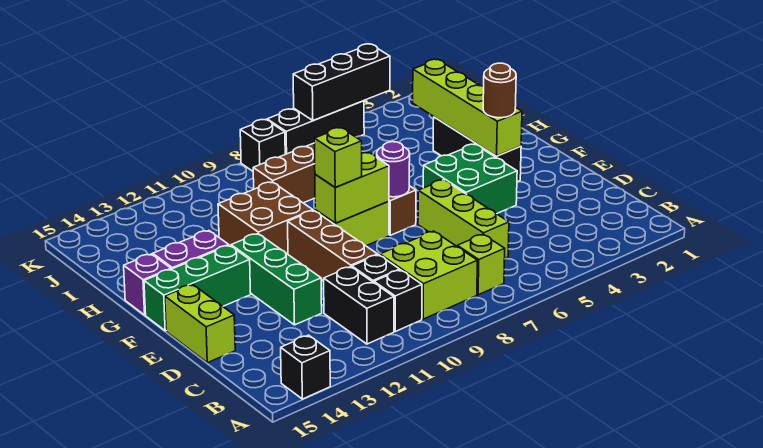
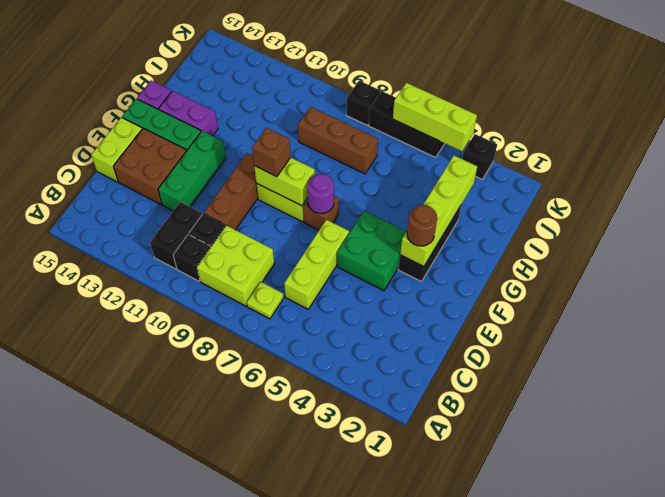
black brick A14 level 1 -> black brick K3 level 1
lime brick B7 level 1 -> lime plate B7 level 1
lime brick F9 level 3 -> brown brick F9 level 3
brown brick G10:H11 level 1 -> brown brick D13:E14 level 1
black brick K4:K6 level 2 -> lime brick K4:K6 level 2

